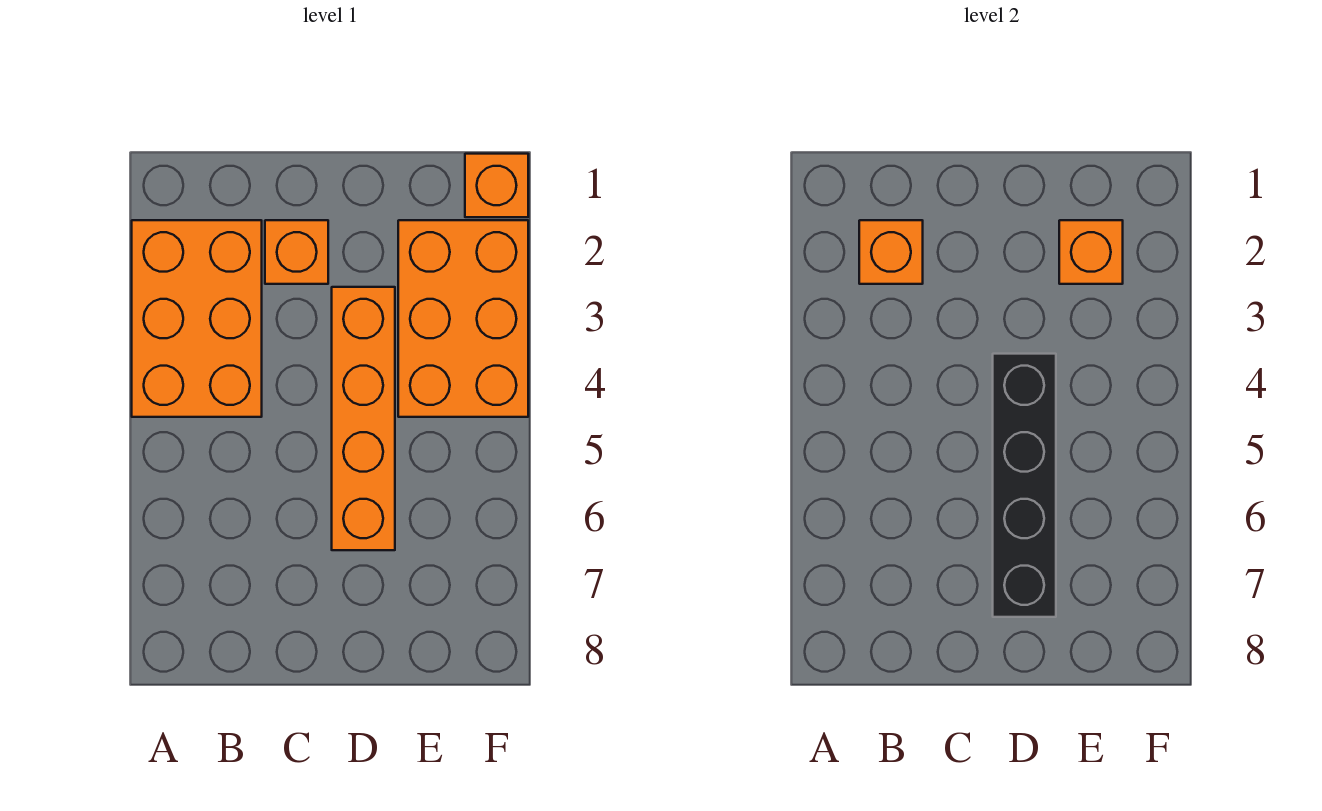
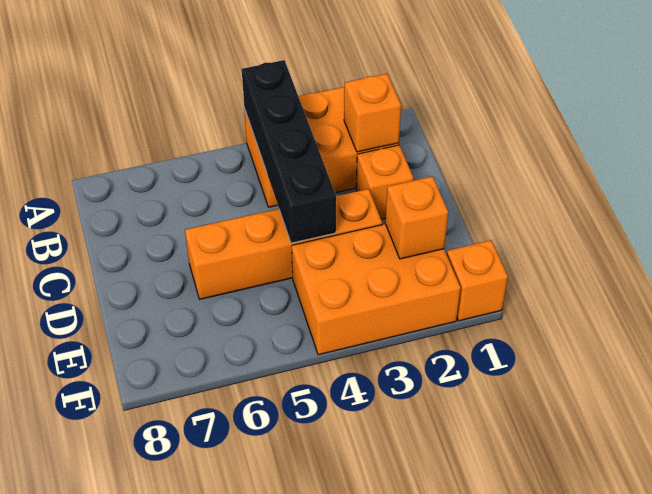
black brick D4:D7 level 2 -> black brick A4:D4 level 2

